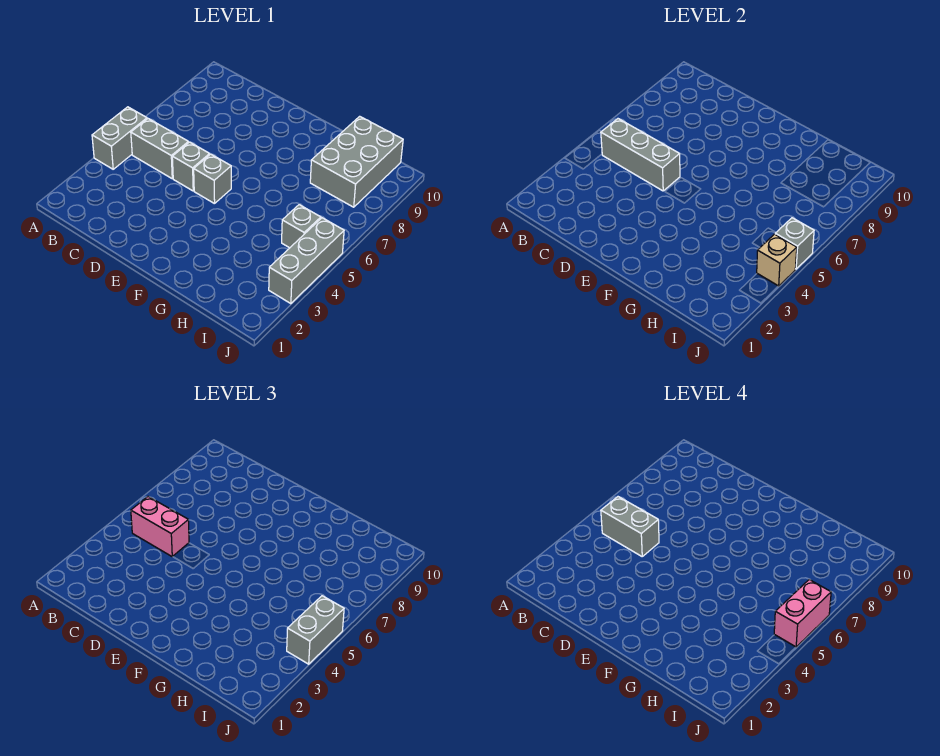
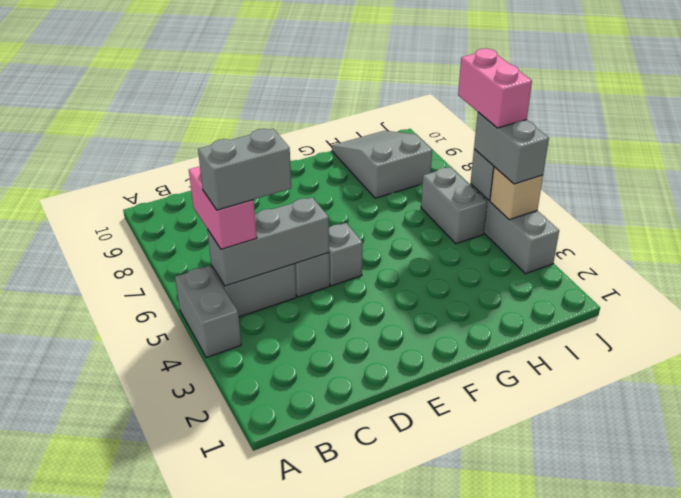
pink brick B5:C5 level 3 -> pink brick B5:B6 level 3
grey brick H8:I10 level 1 -> grey slope H8:I10 level 1 top 8
grey brick I5 level 1 -> grey brick I5:I6 level 1

